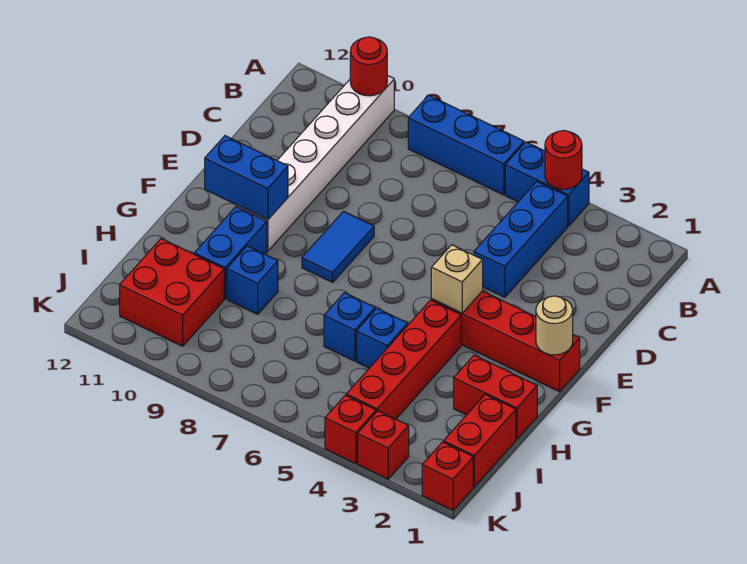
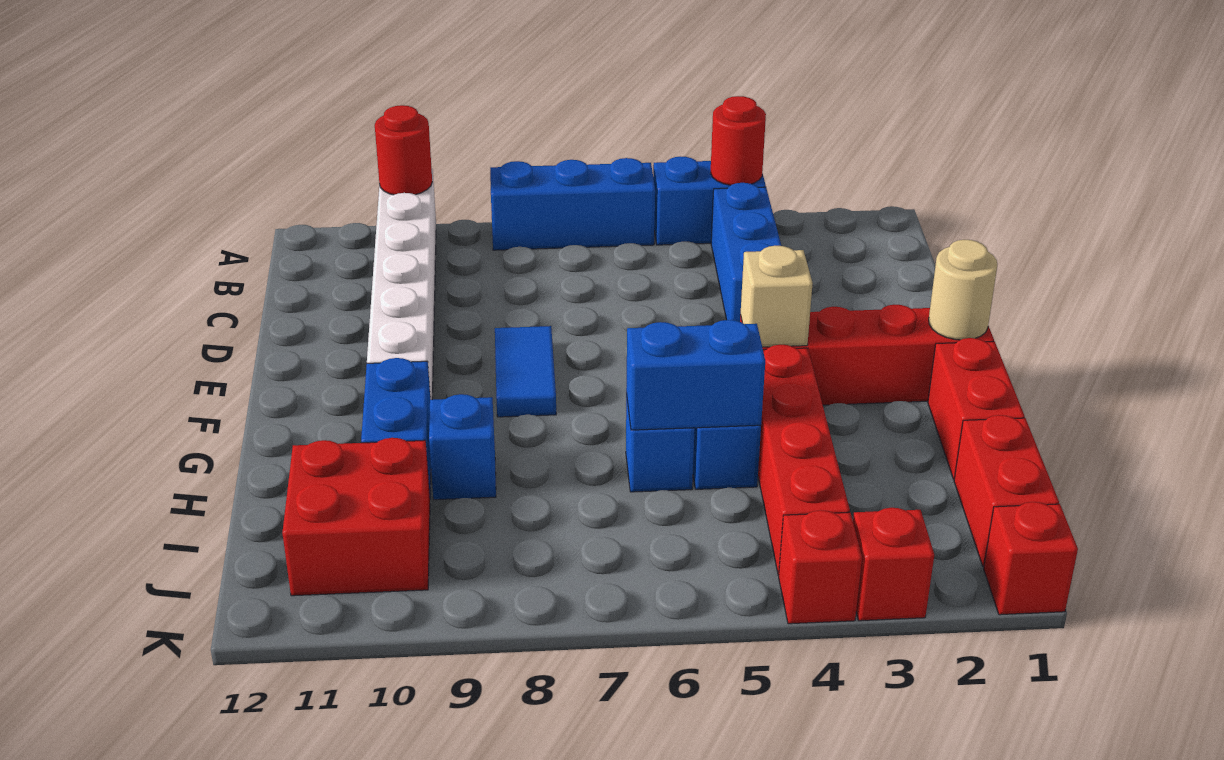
blue brick F10:F11 level 2 -> blue brick H5:H6 level 2
red brick H1:H2 level 1 -> red brick G1:H1 level 1

